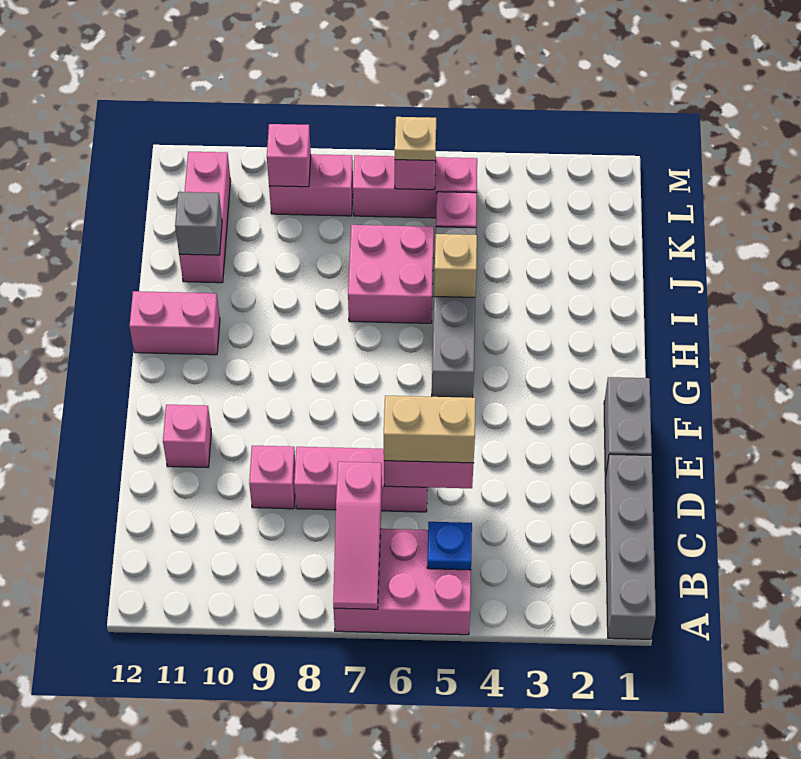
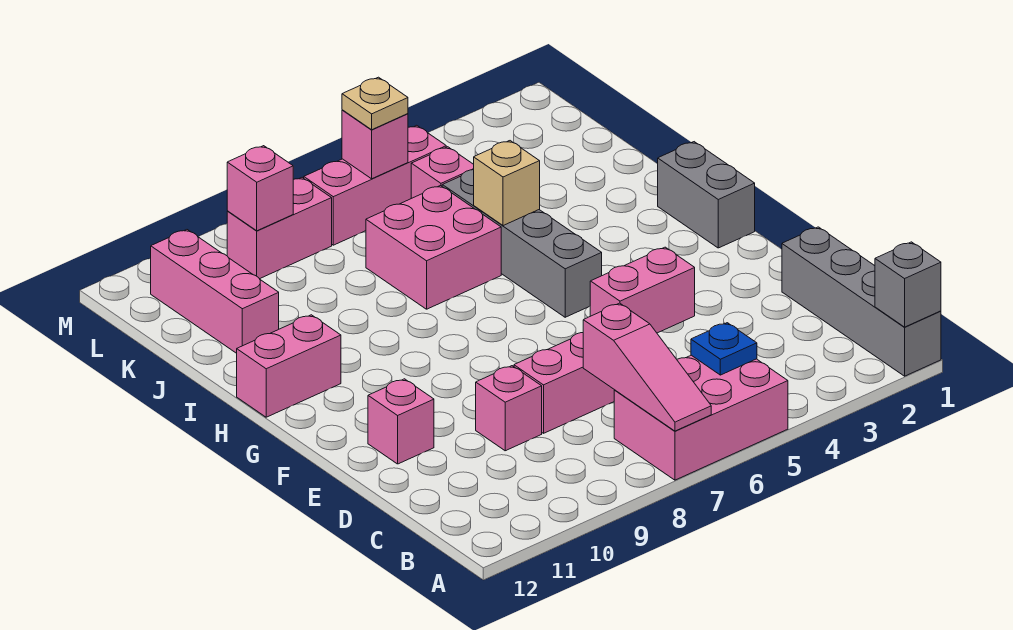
tan brick D5:D6 level 3 -> none
grey brick E1:F1 level 1 -> grey brick G1:H1 level 1
grey brick J11 level 2 -> grey brick A1 level 2

